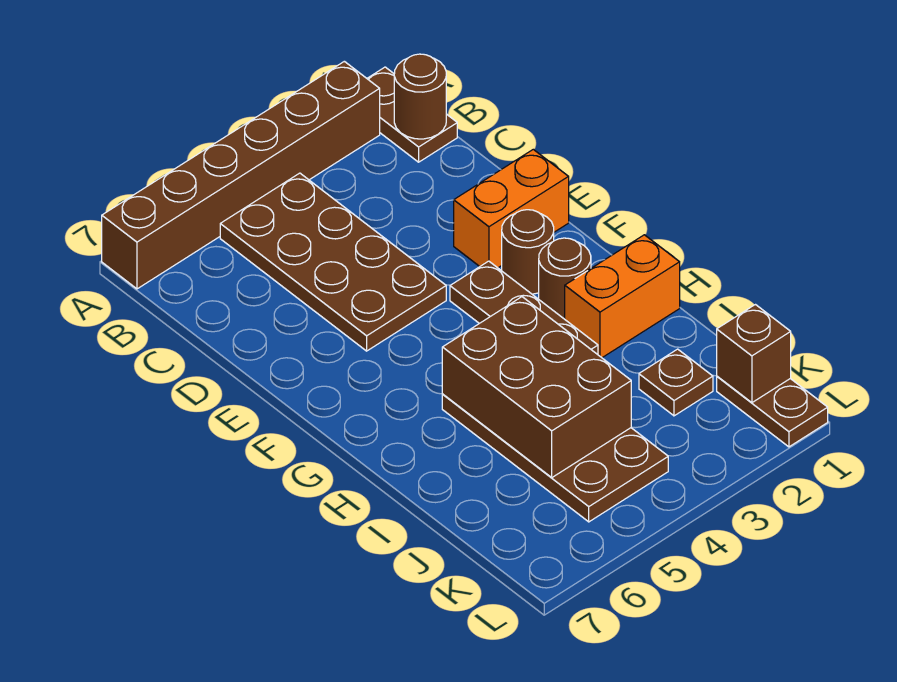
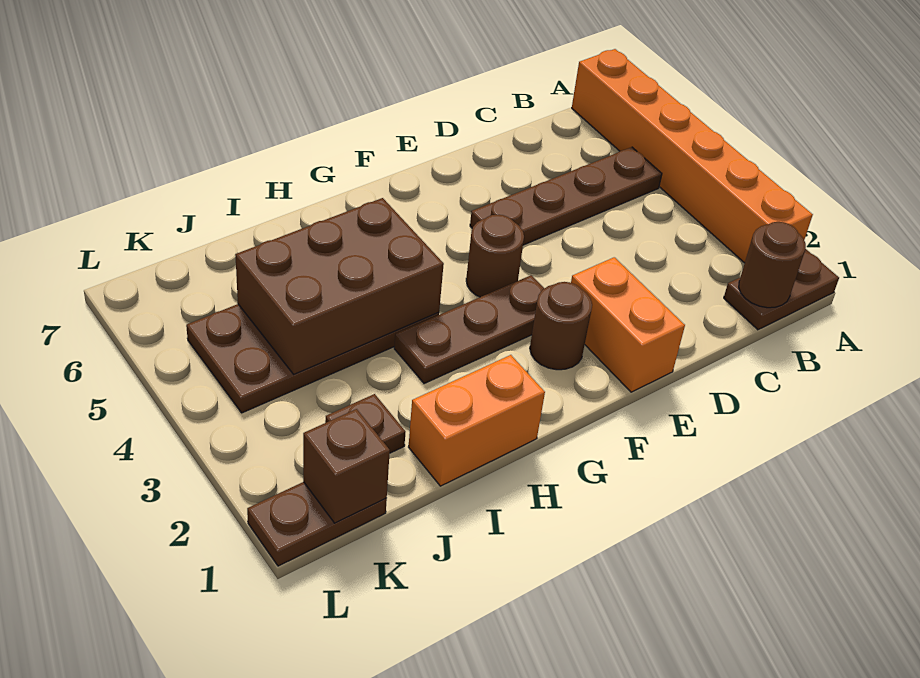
brown brick A2:A7 level 1 -> orange brick A2:A7 level 1
brown plate B4:E5 level 1 -> brown plate B5:E5 level 1
brown round brick G2 level 1 -> brown round brick F4 level 1
orange brick H1:H2 level 1 -> orange brick H1:I1 level 1

